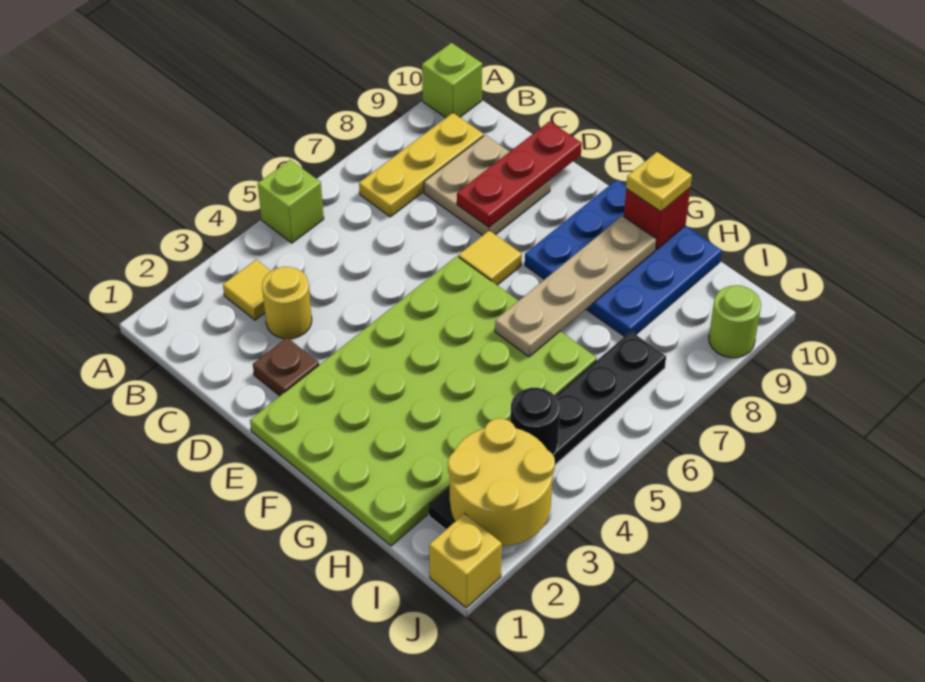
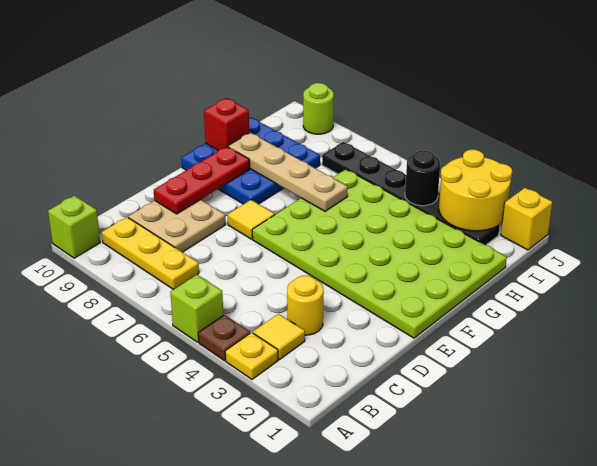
brown plate D2 level 1 -> brown plate A4 level 1
red plate D8:D10 level 2 -> red plate D9:F9 level 2
yellow plate G10 level 3 -> yellow plate A3 level 1

